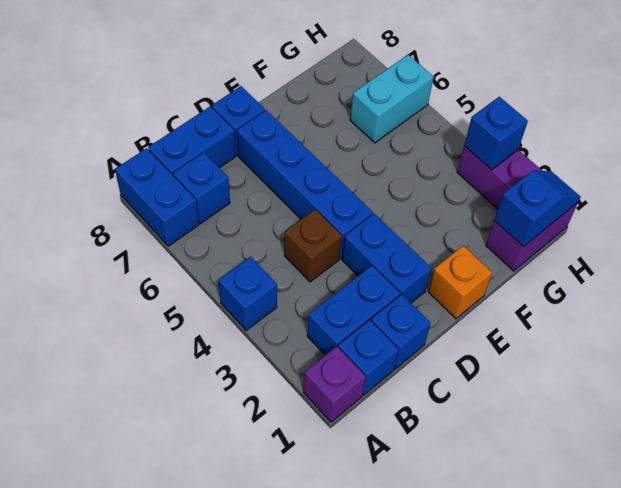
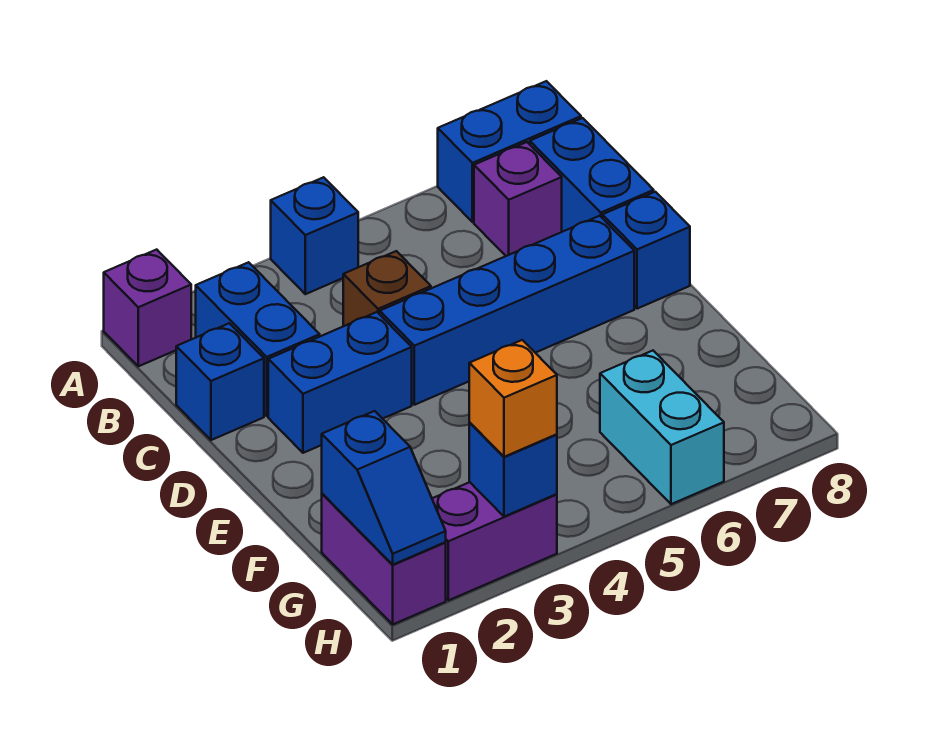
blue brick B1 level 1 -> none
blue brick B7 level 1 -> purple brick B7 level 1
orange brick E1 level 1 -> orange brick H3 level 3

